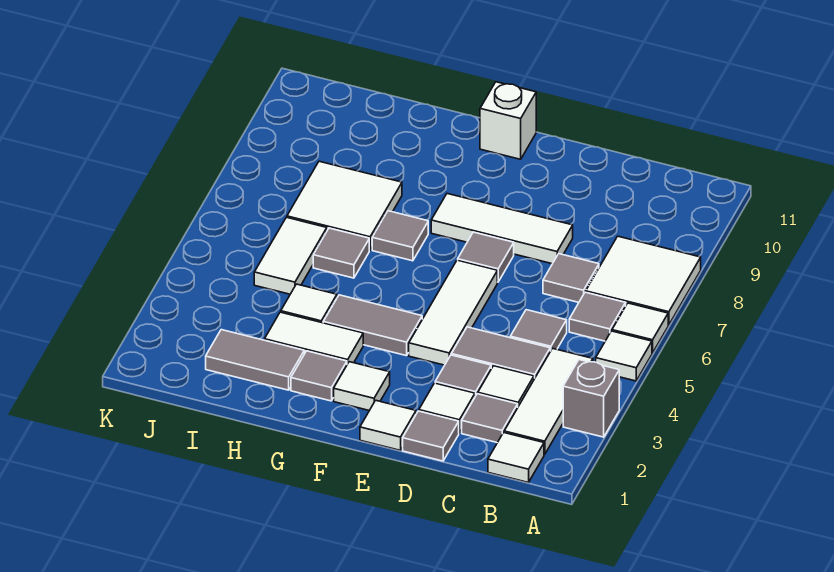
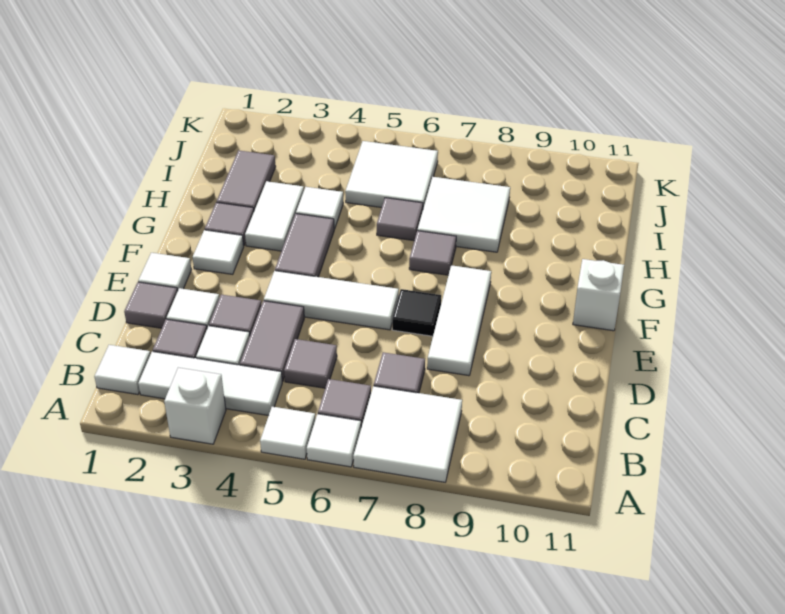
grey brick A3 level 1 -> white brick A3 level 1
grey tile E7 level 1 -> black tile E7 level 1
white tile I5:I6 level 1 -> white tile I5:J6 level 1

